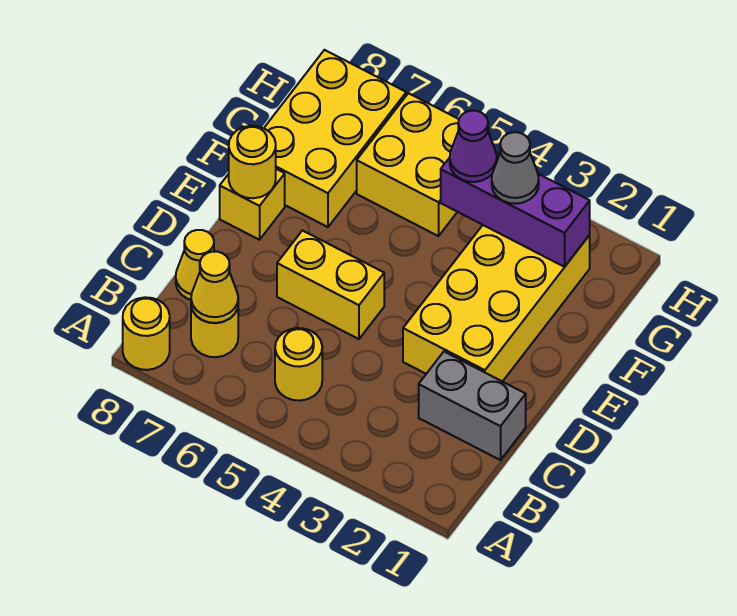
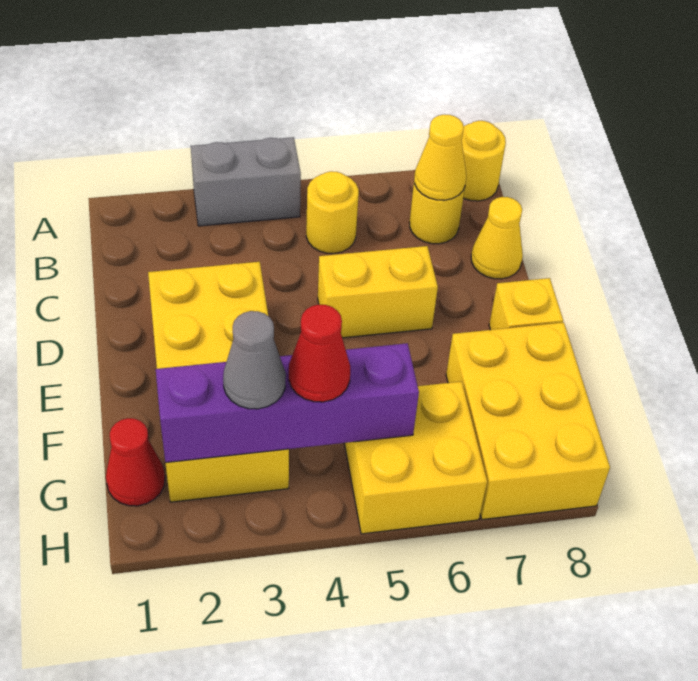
grey brick C1:C2 level 1 -> grey brick A3:A4 level 1
yellow round brick E8 level 2 -> none
none -> red cone G1 level 1
purple brick G2:G4 level 2 -> purple brick G2:G5 level 2
purple cone G4 level 3 -> red cone G4 level 3

